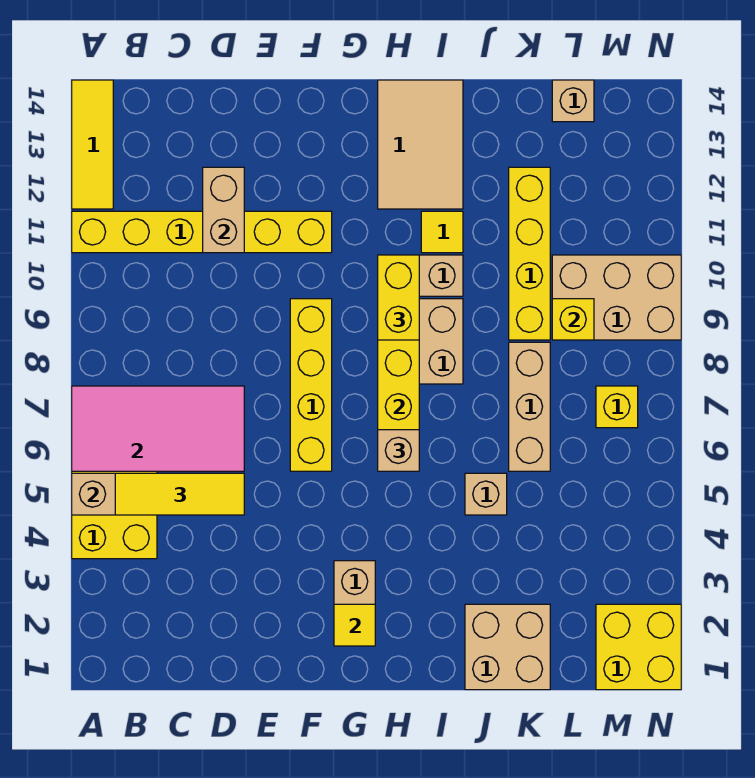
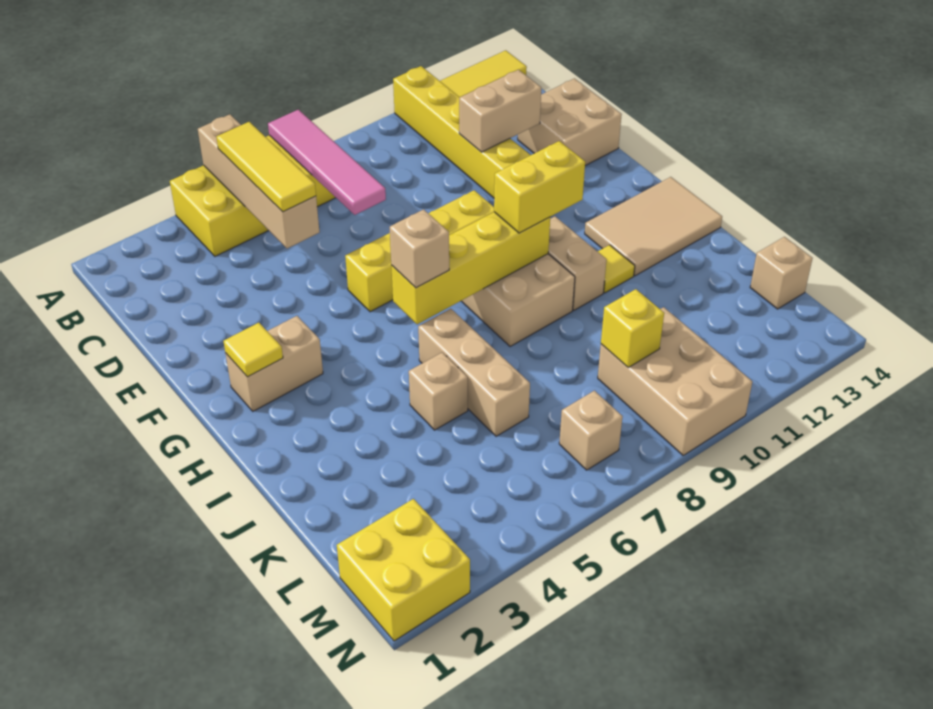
pink tile A6:D7 level 2 -> pink tile A7:D7 level 2
tan brick J1:K2 level 1 -> tan brick D13:E14 level 1
tan brick K6:K8 level 1 -> tan brick I6:K6 level 1
yellow brick K9:K12 level 1 -> none
yellow brick M7 level 1 -> tan brick M7 level 1

